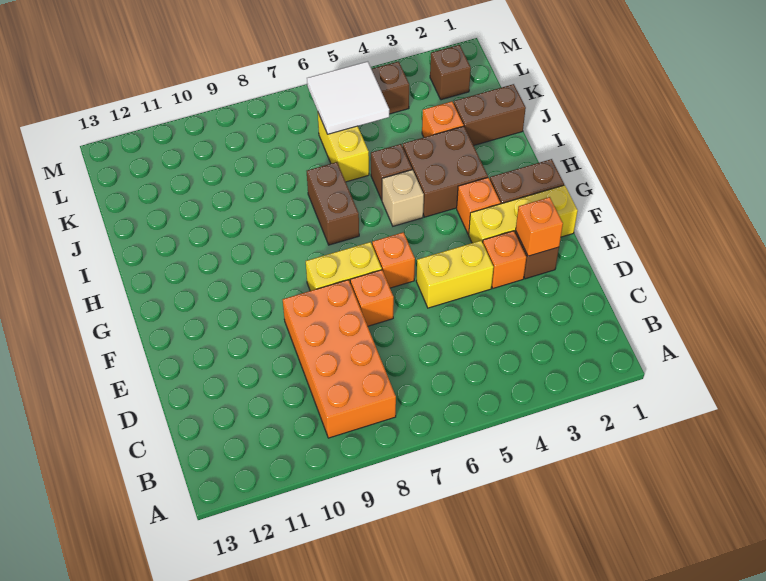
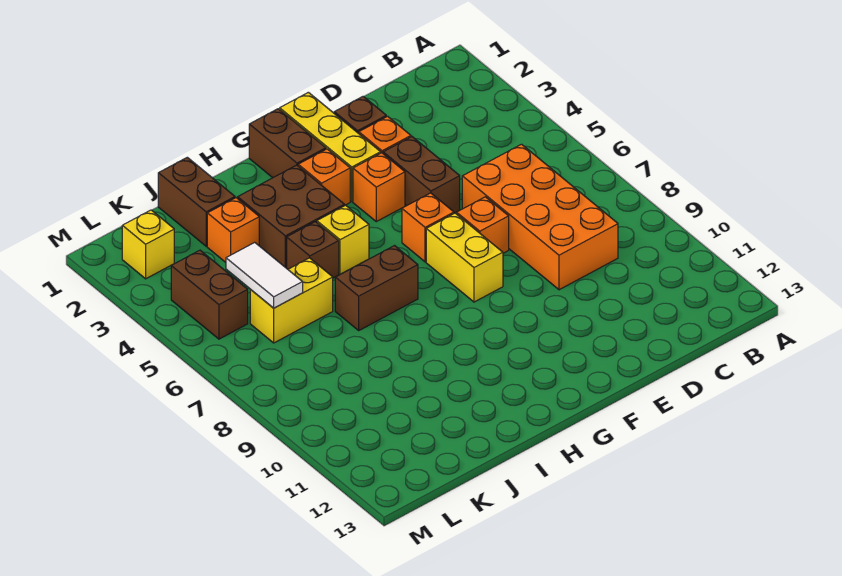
orange brick B8:E9 level 1 -> orange brick C6:D9 level 1
orange brick E2 level 2 -> orange brick F4 level 1
yellow brick E4:E5 level 1 -> brown brick E4:E5 level 1
tan brick H5 level 1 -> yellow brick H5 level 1
white tile K5:L6 level 2 -> white tile K5:K6 level 2
brown brick L2 level 1 -> yellow brick L2 level 1

